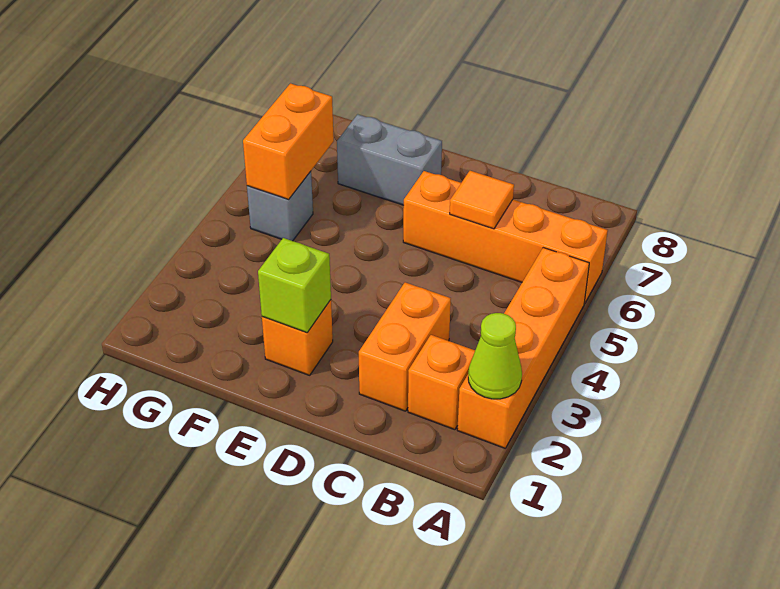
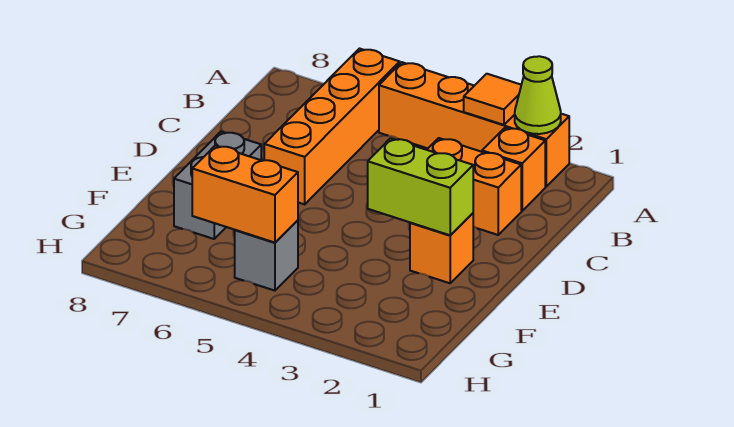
orange tile C6 level 2 -> orange tile A3 level 2
lime brick E2 level 2 -> lime brick E2:E3 level 2

